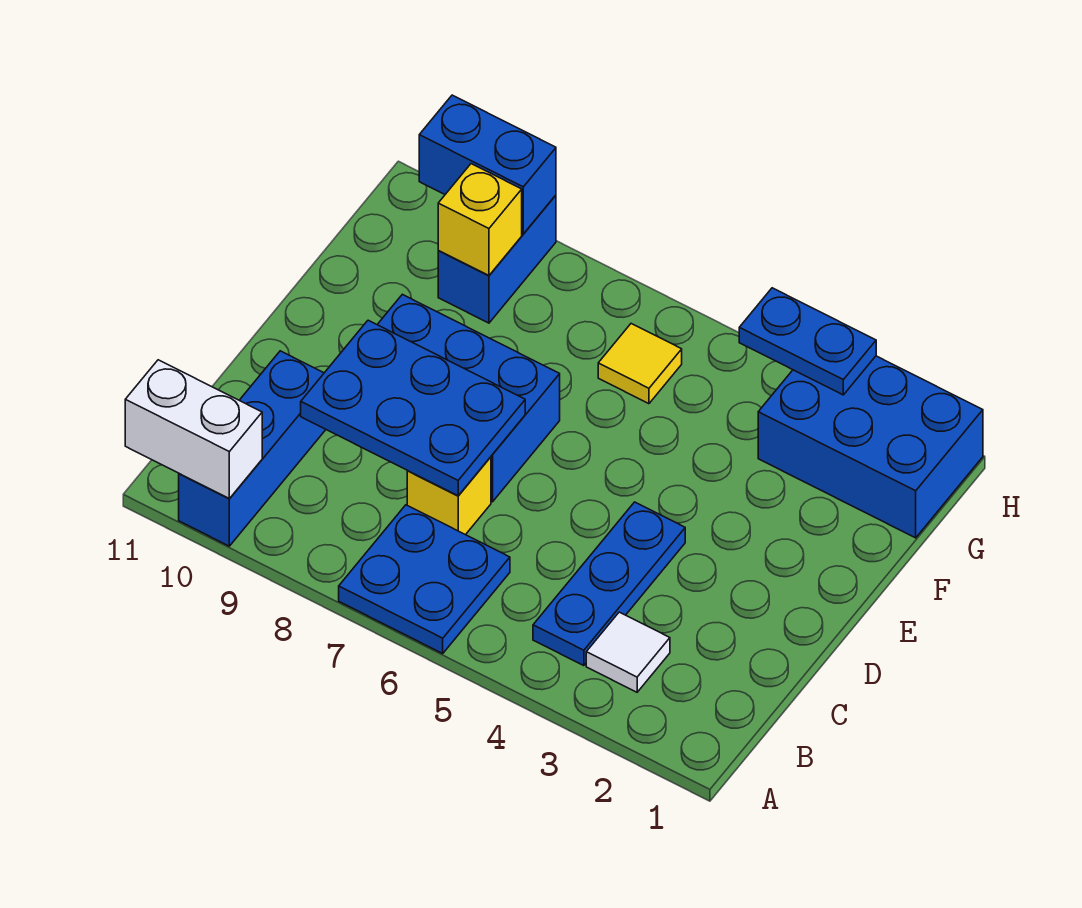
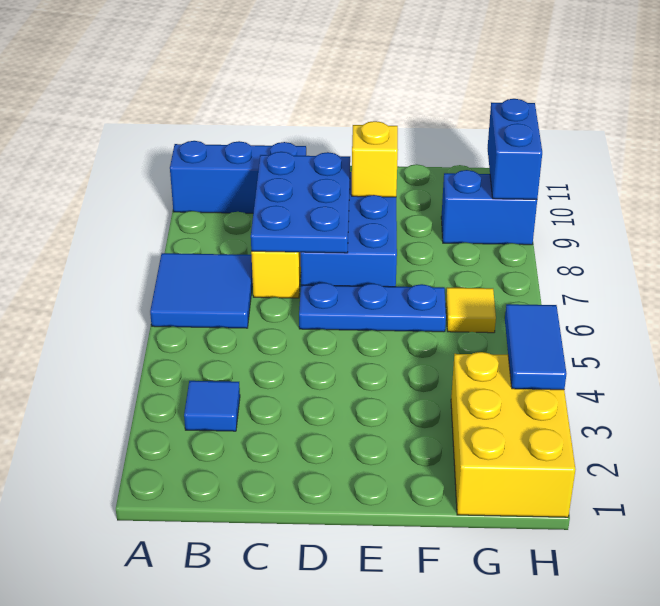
blue plate A6:B7 level 1 -> blue tile A6:B7 level 1
white brick A10:A11 level 2 -> none
white tile B3 level 1 -> blue tile B3 level 1
blue plate B4:D4 level 1 -> blue plate D6:F6 level 1
blue brick G1:H3 level 1 -> yellow brick G1:H3 level 1
yellow brick G9 level 2 -> yellow brick E9 level 2
blue plate H3:H4 level 2 -> blue tile H3:H4 level 2

